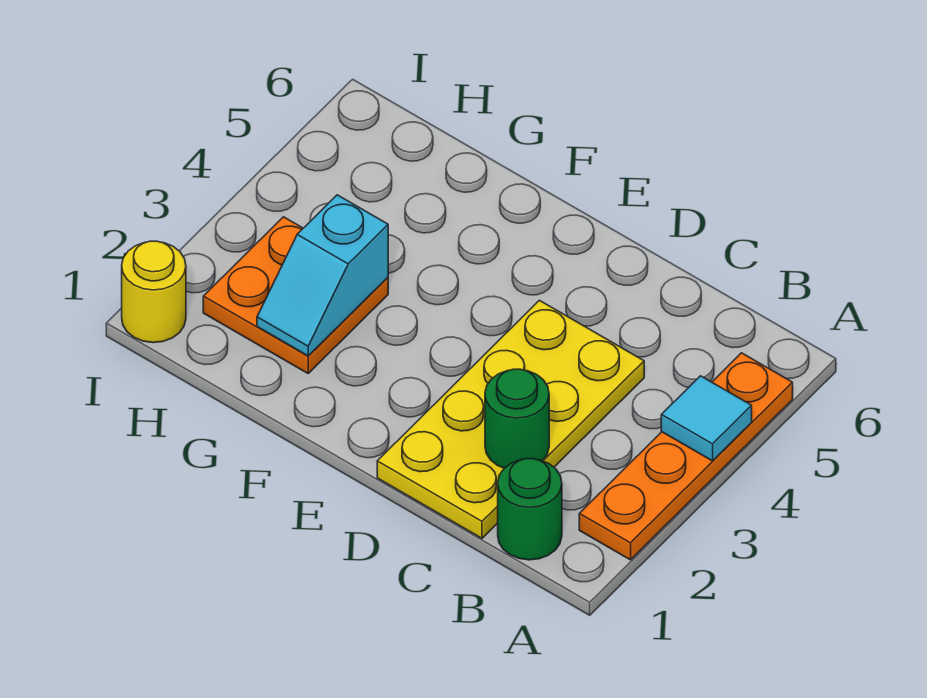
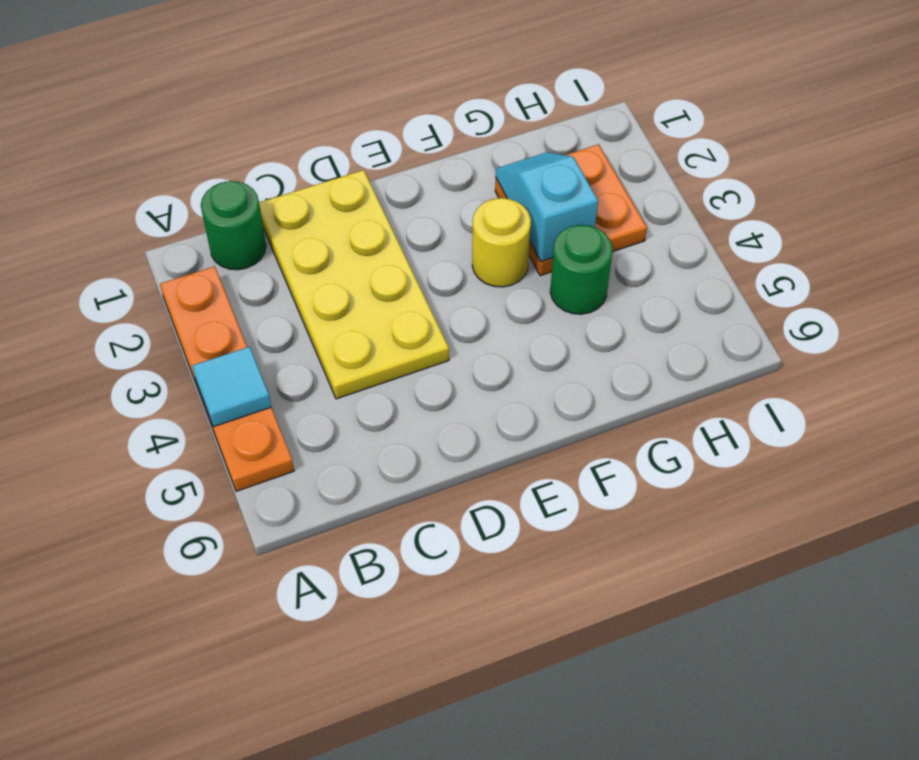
green round brick C2 level 2 -> green round brick G4 level 1
yellow round brick I1 level 1 -> yellow round brick F3 level 1

